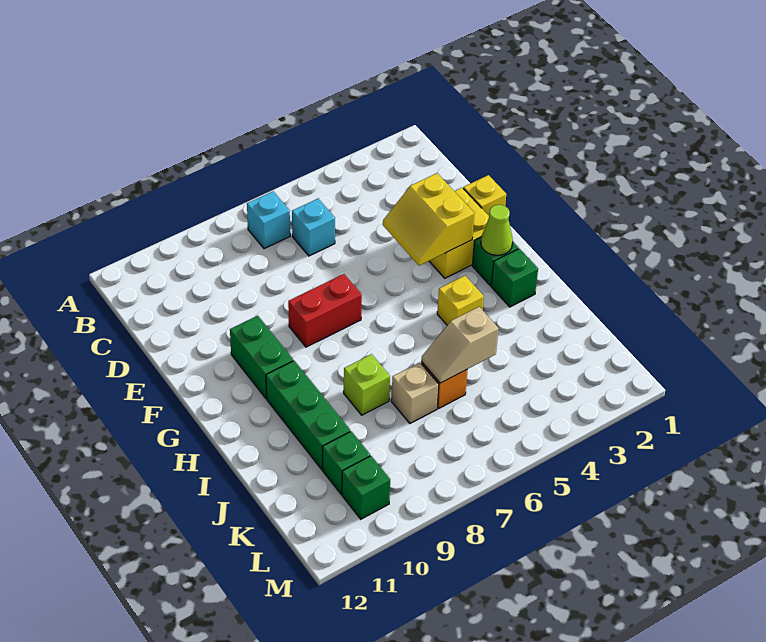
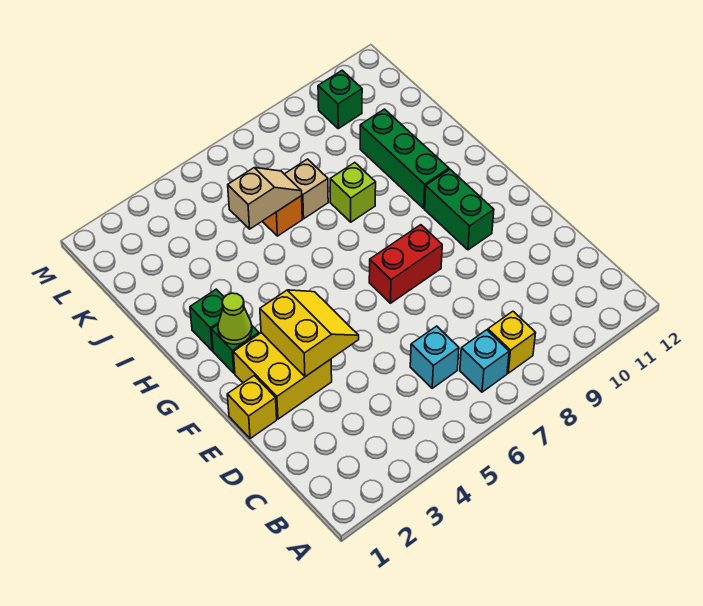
yellow brick H4 level 1 -> yellow brick B8 level 1
green brick K10 level 1 -> none

